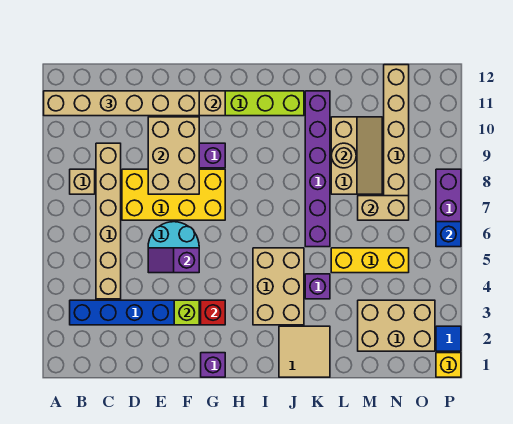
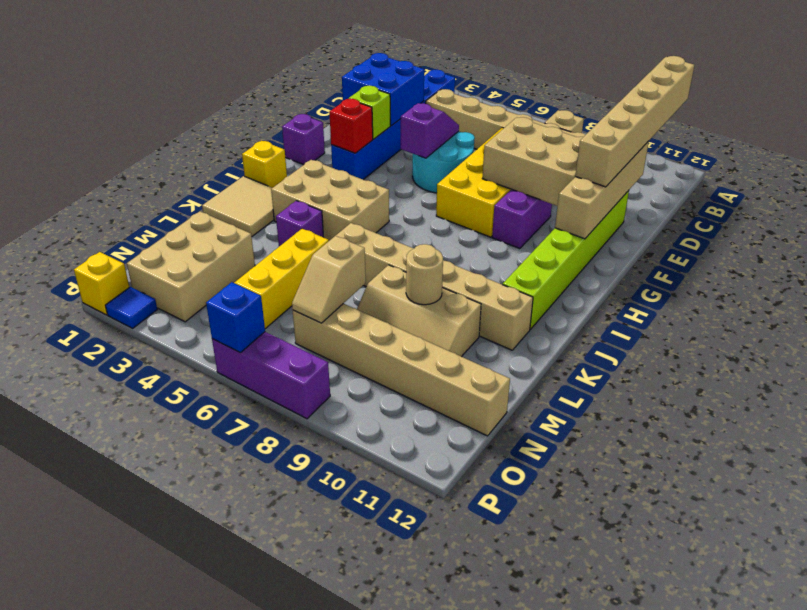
none -> blue brick D2:E3 level 2
none -> yellow brick I1 level 1
purple brick K6:K11 level 1 -> tan brick K6:K11 level 1
tan brick M7:N7 level 2 -> tan slope M7:N7 level 2 top M

